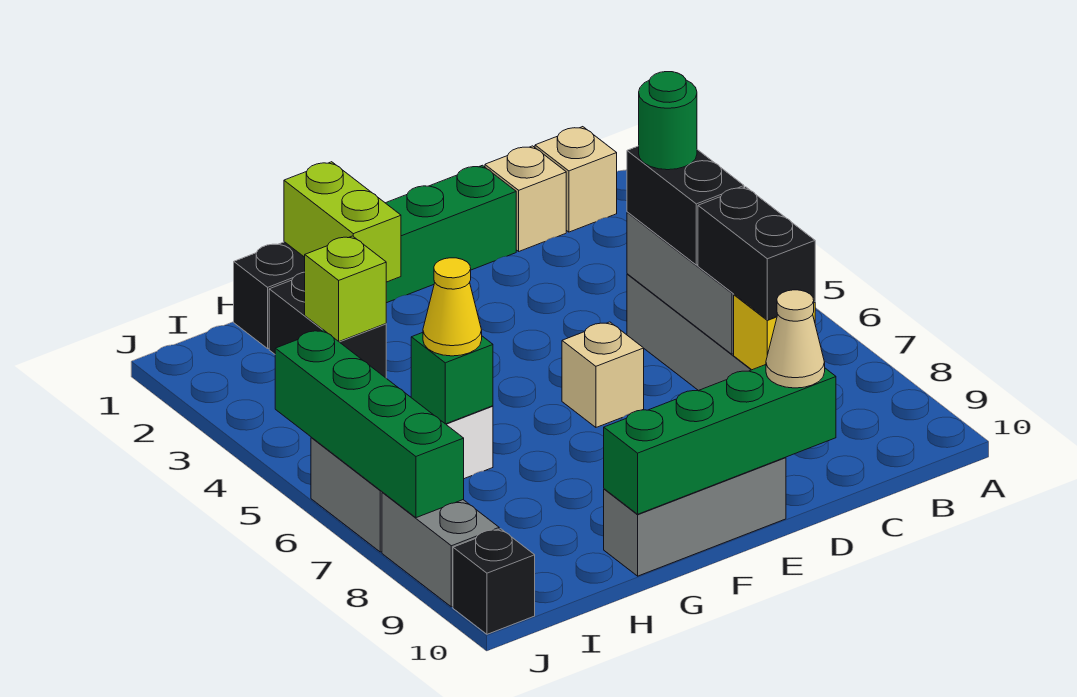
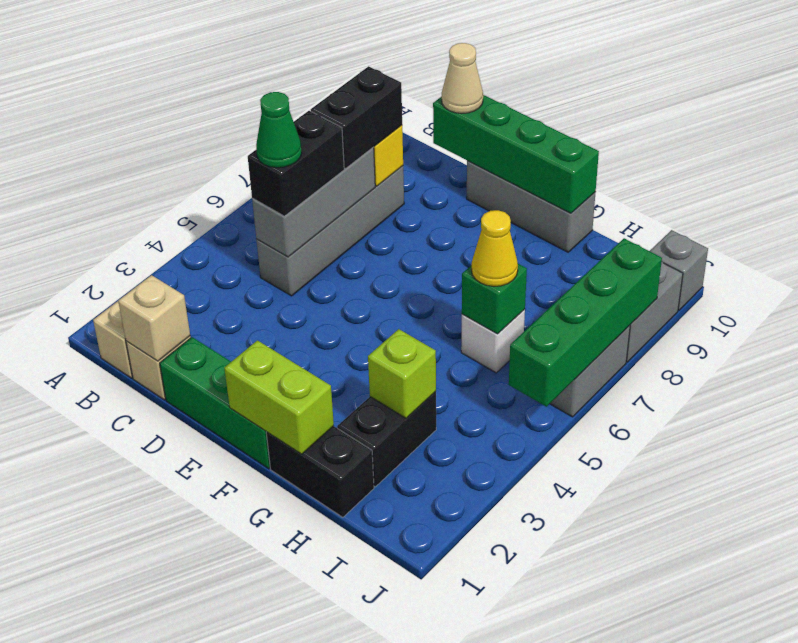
green round brick C5 level 4 -> green cone C5 level 4
tan brick E6 level 1 -> tan brick C1 level 2
lime brick G1:G2 level 2 -> lime brick F1:G1 level 2
black brick J10 level 1 -> grey brick J10 level 1

